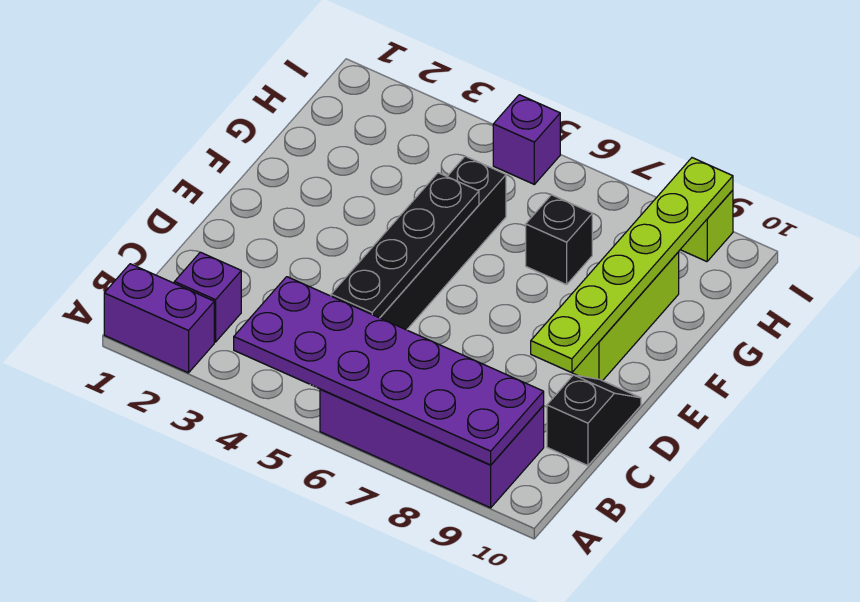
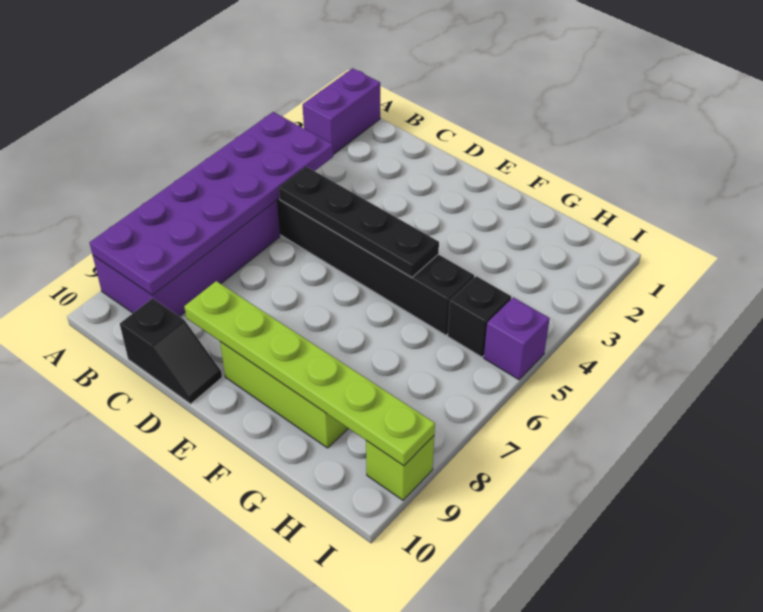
purple brick B2 level 1 -> none
black brick G7 level 1 -> black brick H5 level 1

